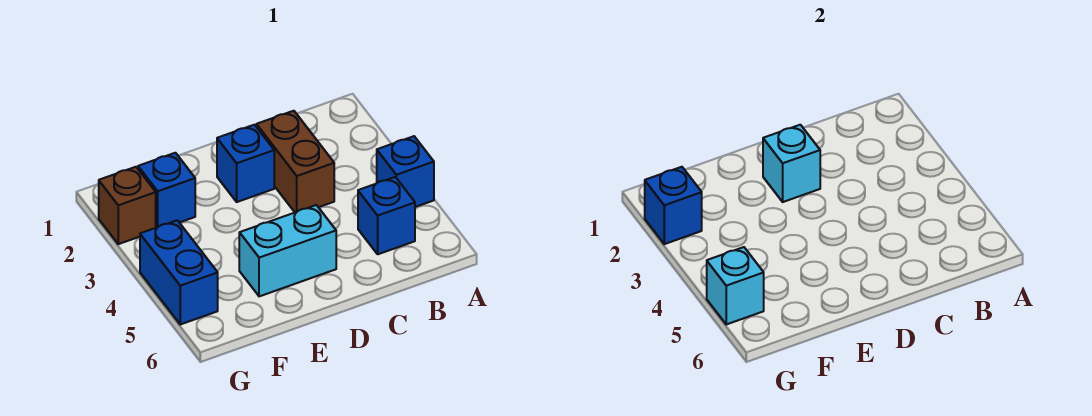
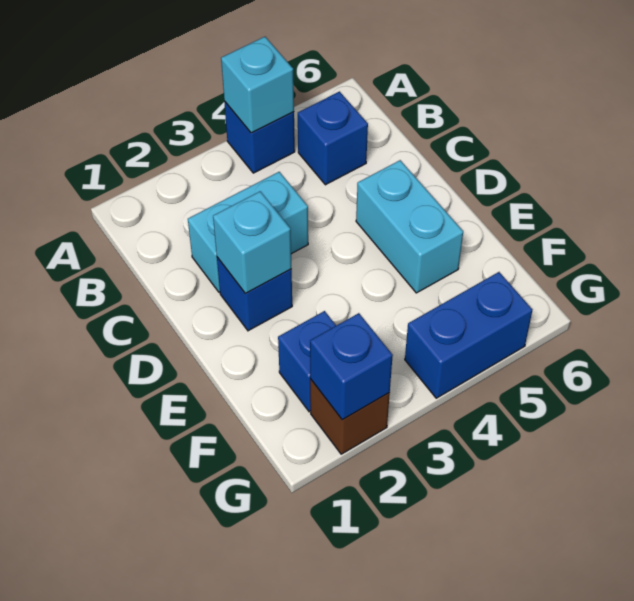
brown brick C2:C3 level 1 -> cyan brick C2:C3 level 1
cyan brick G5 level 2 -> cyan brick A4 level 2

